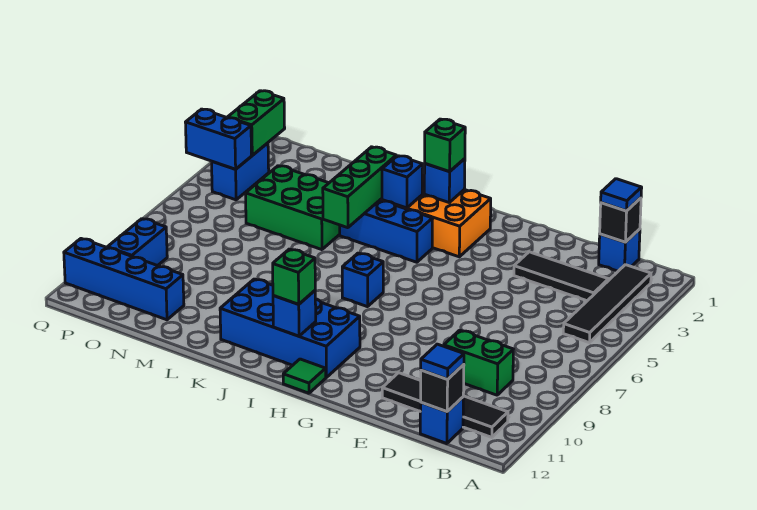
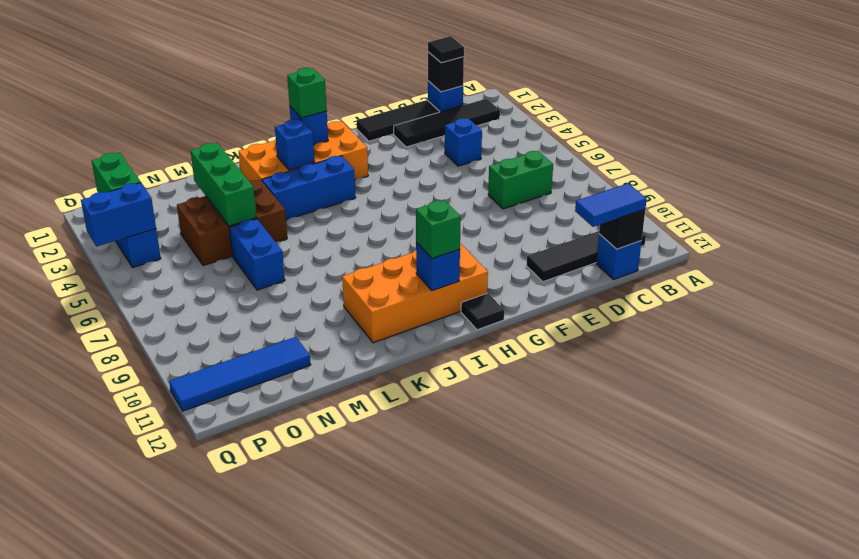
black tile B2:B5 level 1 -> black tile B2:E2 level 1
blue tile C1 level 3 -> black tile C1 level 3
black tile C3:E3 level 1 -> black tile D1:F1 level 1
green brick C9:D9 level 1 -> green brick C7:D7 level 1
blue tile C12 level 3 -> blue tile C12:D12 level 3
blue brick H10:K11 level 1 -> orange brick H10:K11 level 1
green tile H12 level 1 -> black tile H12 level 1
blue brick I7 level 1 -> blue brick D4 level 1
green brick K3:K5 level 2 -> green brick M3:M5 level 2
green brick L4:N5 level 1 -> brown brick L4:N5 level 1
blue brick N11:Q11 level 1 -> blue tile N11:Q11 level 1
blue brick P9:P10 level 1 -> blue brick M6:M7 level 1

